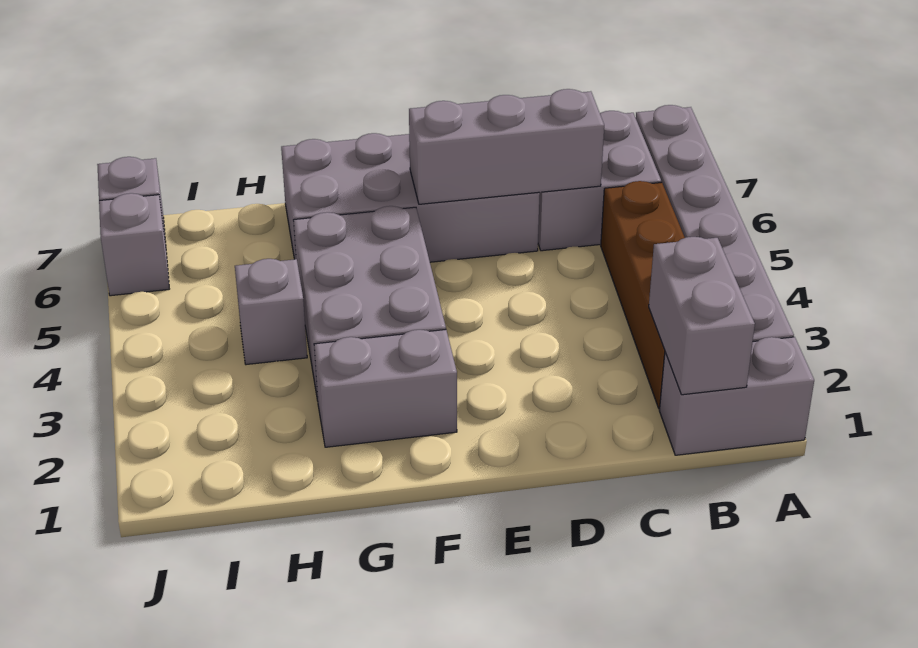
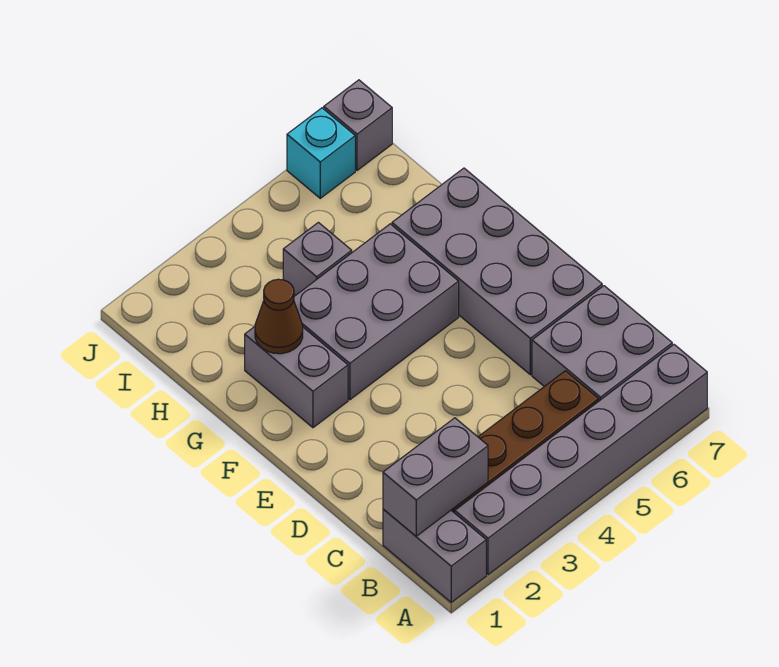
grey brick C6:E6 level 2 -> none
none -> brown cone G2 level 2
grey brick J6 level 1 -> cyan brick J6 level 1

